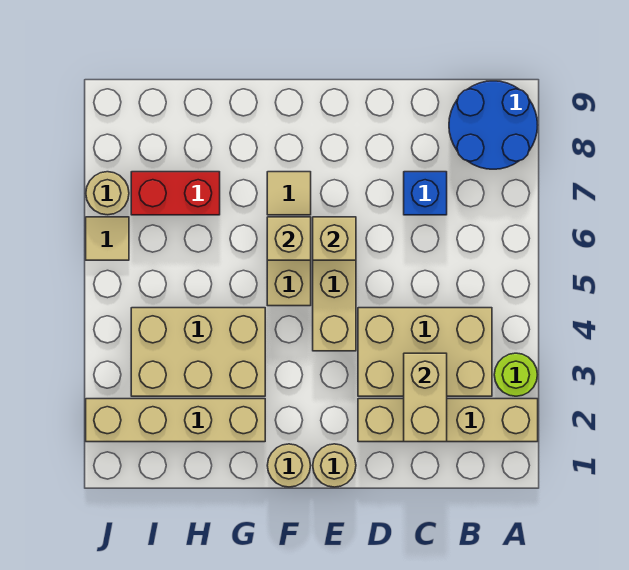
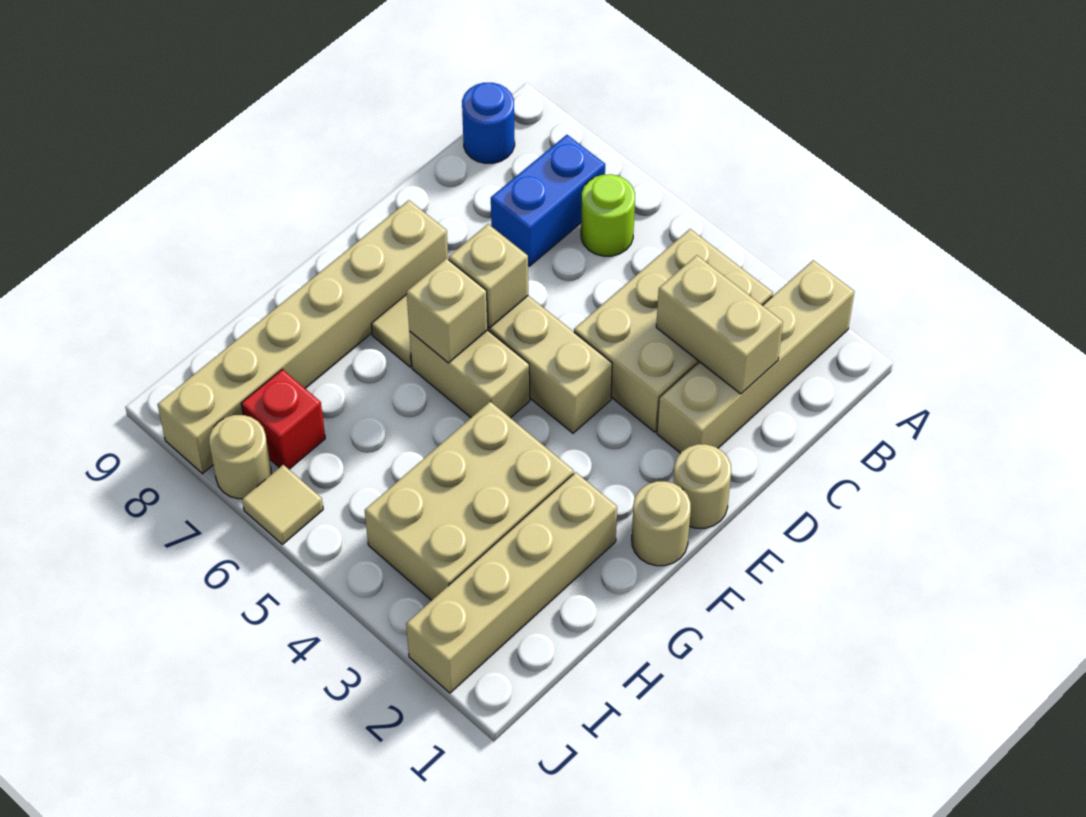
lime round brick A3 level 1 -> lime round brick B6 level 1
blue round brick A8:B9 level 1 -> blue round brick B9 level 1
blue brick C7 level 1 -> blue brick B7:C7 level 1
none -> tan brick E8:J8 level 1
red brick H7:I7 level 1 -> red brick I7 level 1

